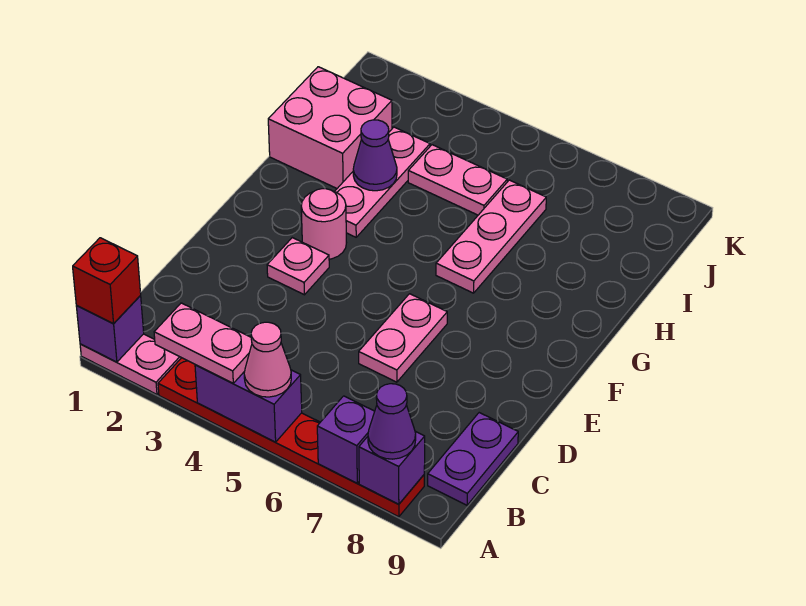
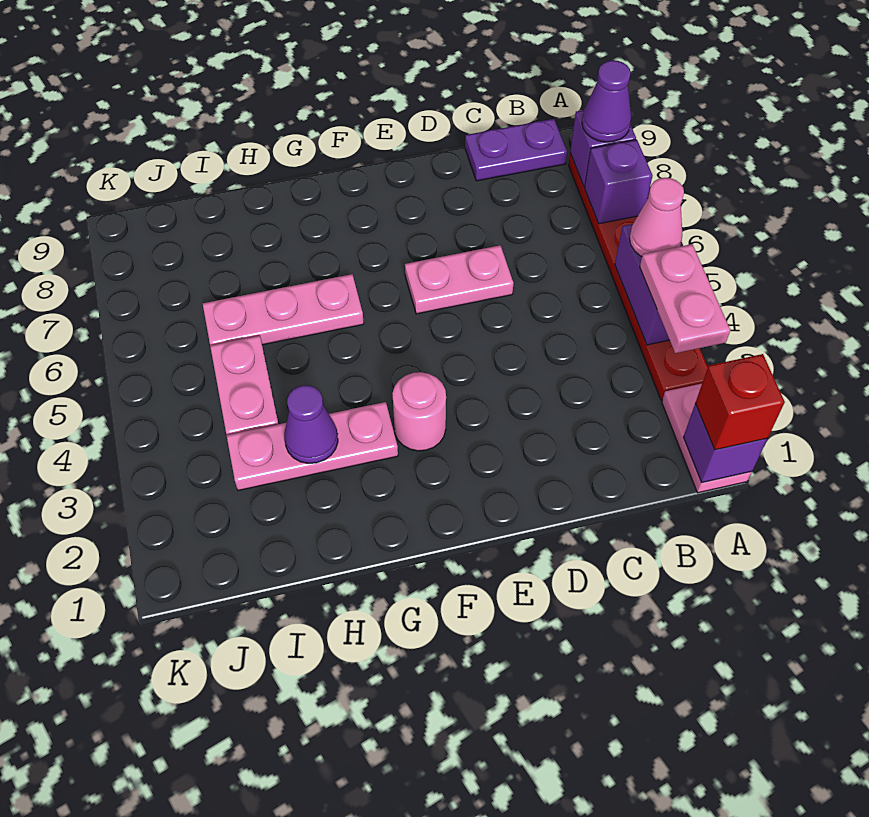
pink plate E3 level 1 -> none
pink brick H1:I2 level 1 -> none

